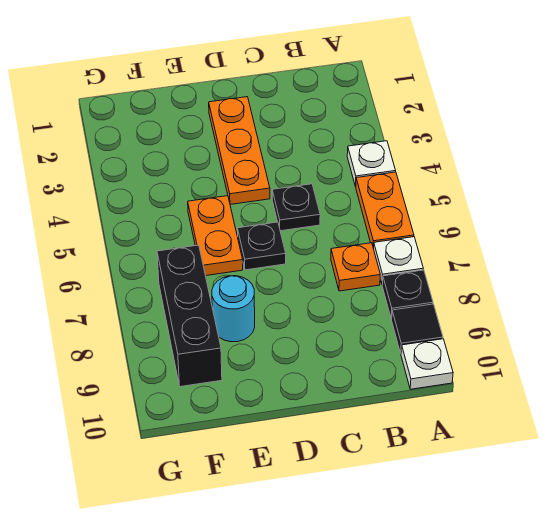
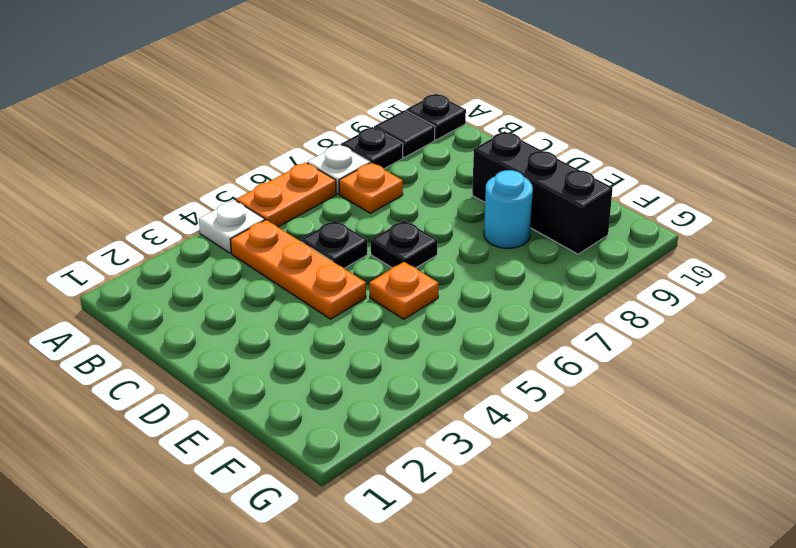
white plate A10 level 1 -> black plate A10 level 1
orange plate D2:D4 level 1 -> orange plate B4:D4 level 1
orange plate E5:E6 level 1 -> orange plate E5 level 1
black brick F7:F9 level 1 -> black brick D9:F9 level 1

